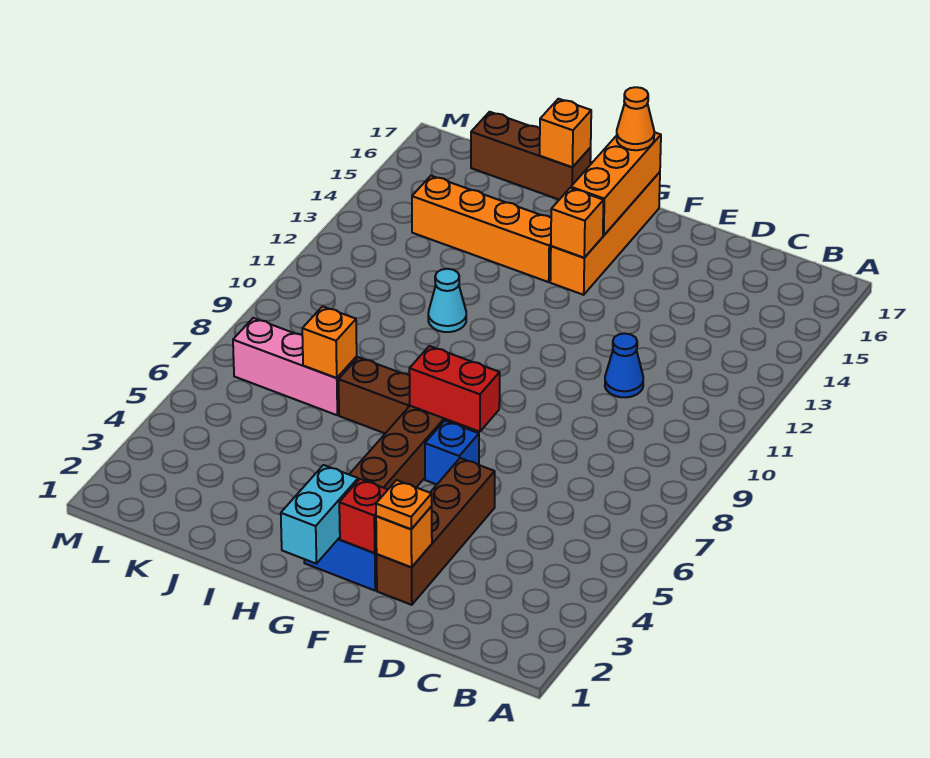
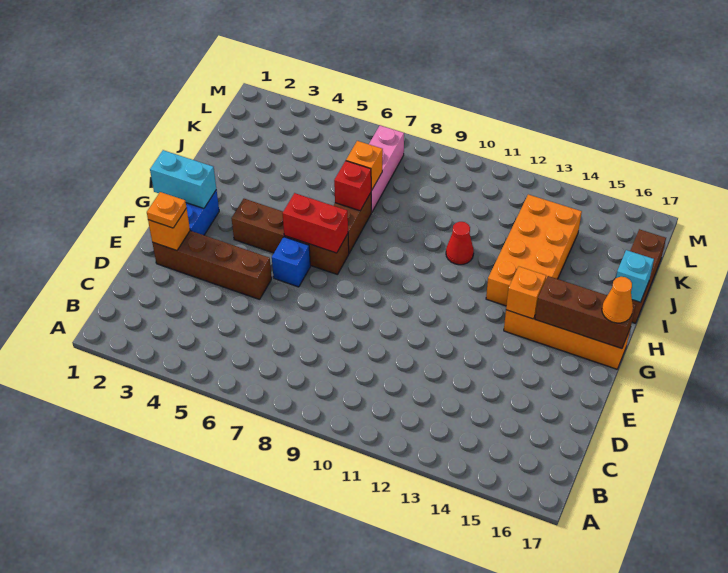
blue cone D11 level 1 -> none
red brick F2 level 2 -> red brick I7 level 2
red brick F7:G7 level 2 -> red brick G6:G7 level 2
orange brick G15:G17 level 2 -> brown brick G15:G17 level 2
orange brick H14:K14 level 1 -> orange brick H13:K14 level 1
cyan cone I11 level 1 -> red cone I11 level 1
orange brick I17 level 2 -> cyan brick I17 level 2

